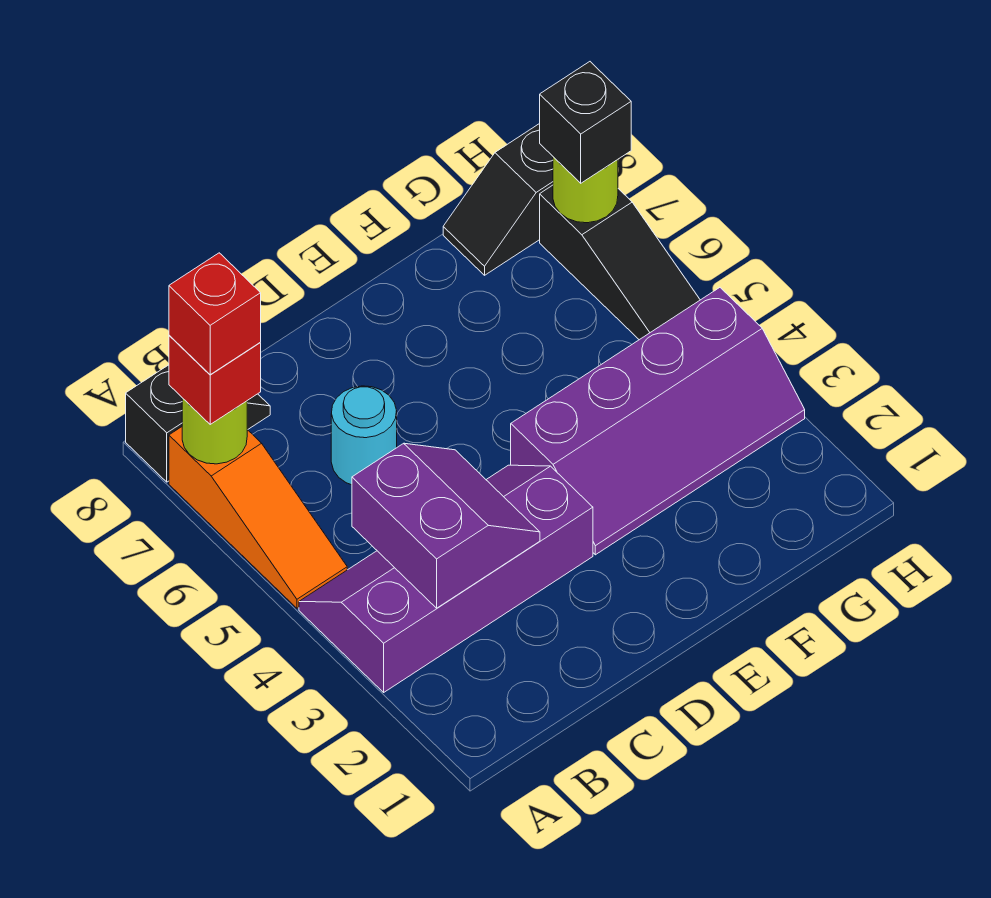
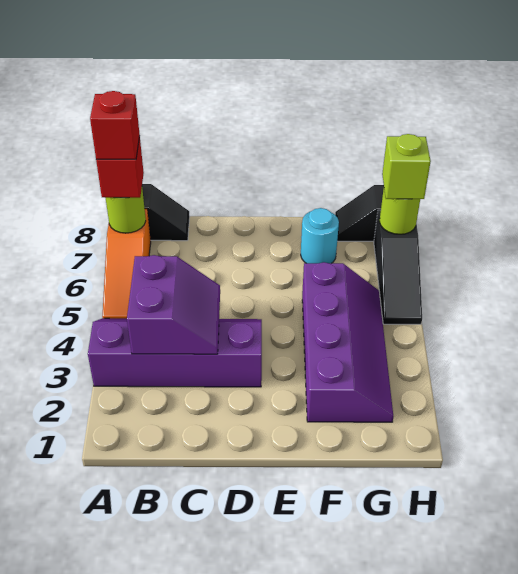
cyan round brick C6 level 1 -> cyan round brick F7 level 1
purple slope E3:H4 level 1 top 4 -> purple slope F2:G5 level 1 top F
black brick H7 level 3 -> lime brick H7 level 3

